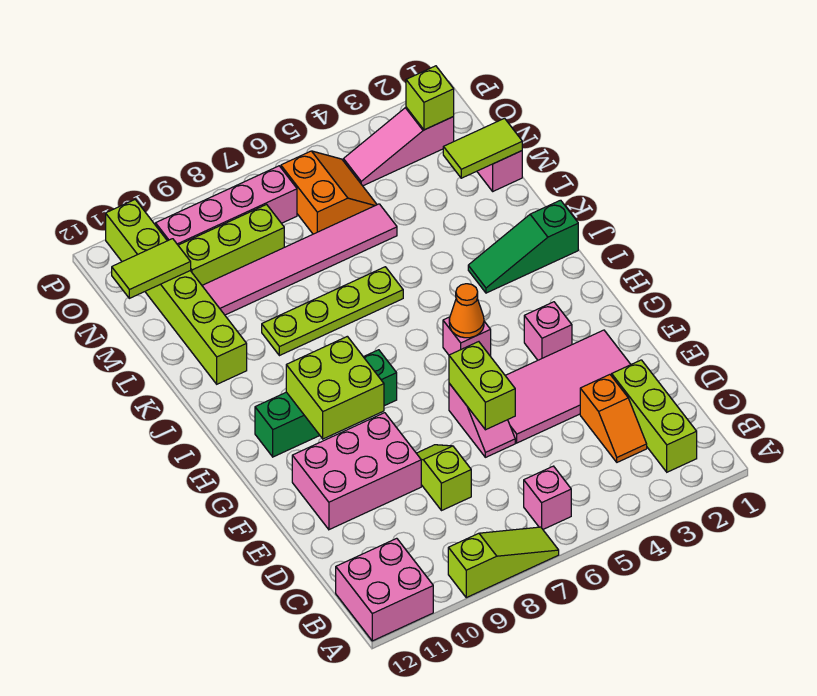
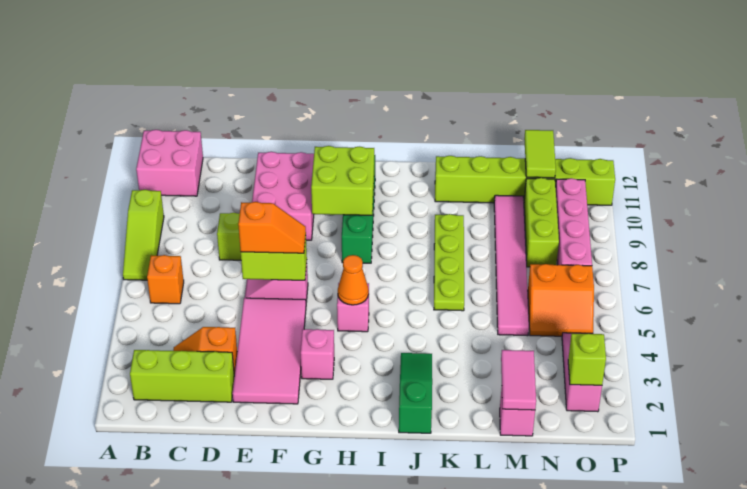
pink brick B6 level 1 -> orange brick B6 level 1
none -> orange slope E6:F6 level 3 top E
lime tile M1:M2 level 2 -> pink tile M1:M2 level 2

